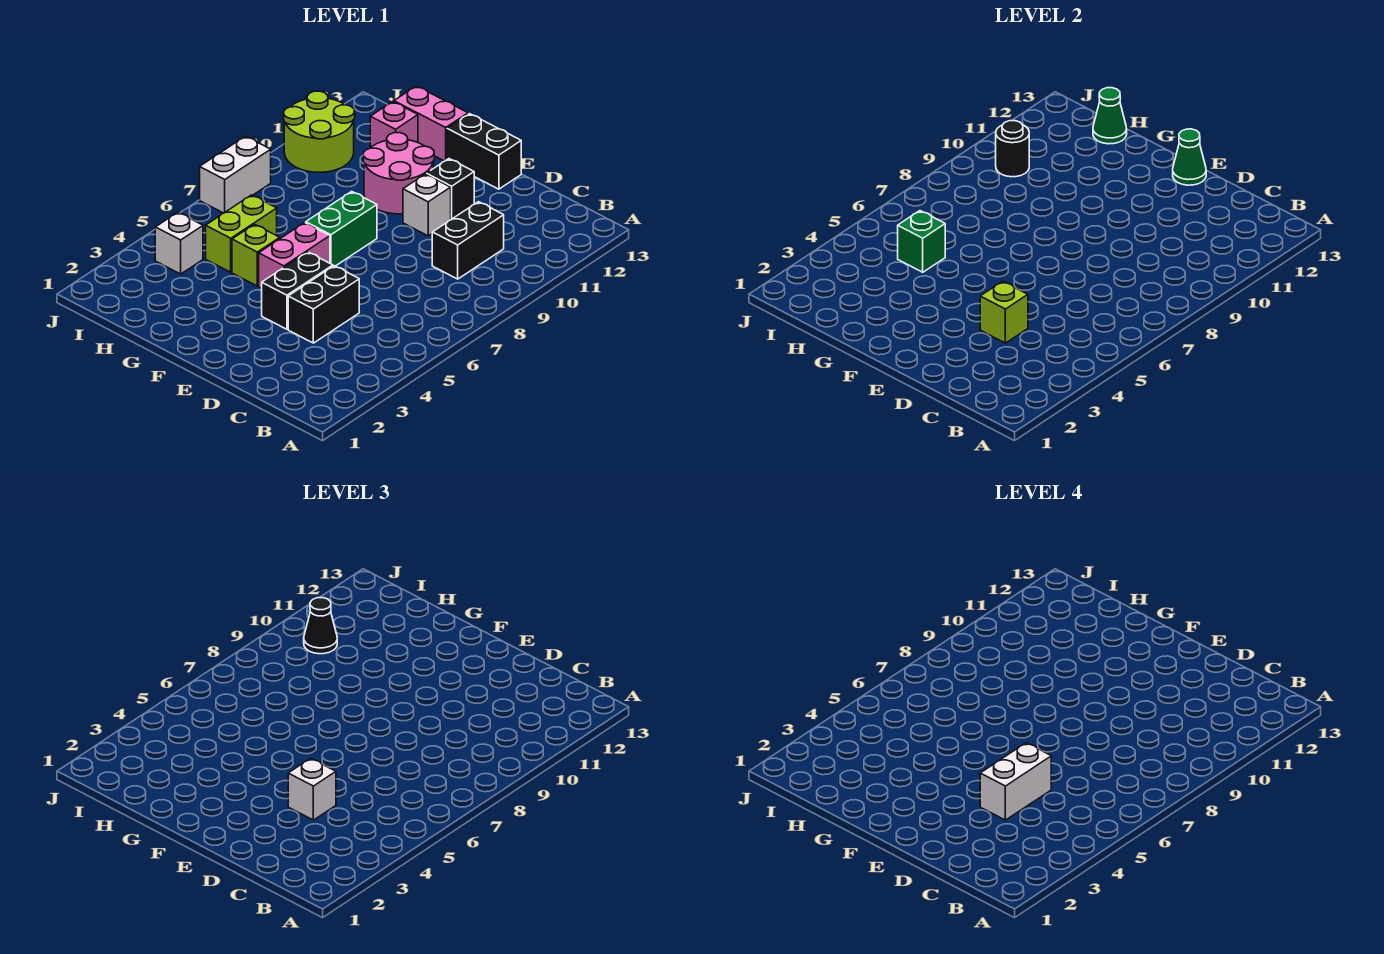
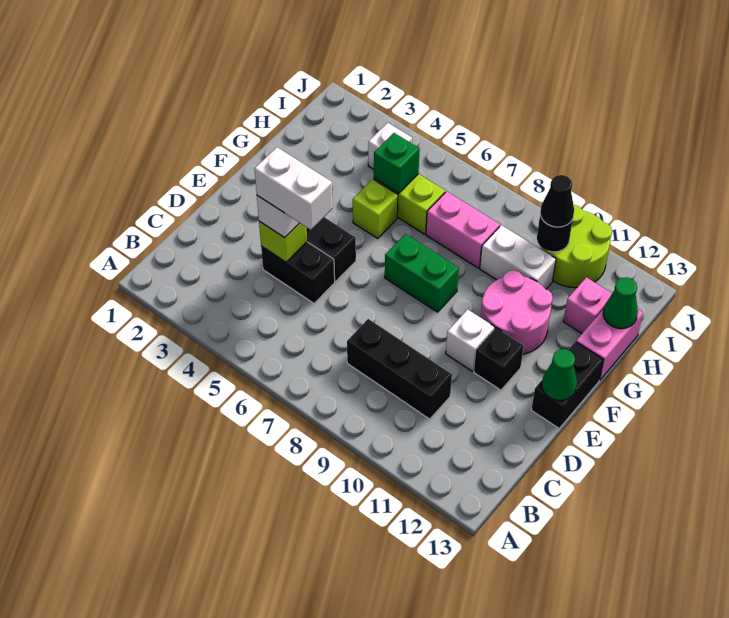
black brick C9:C10 level 1 -> black brick C8:C10 level 1
pink brick F5:F6 level 1 -> pink brick H7:H8 level 1
white brick J7:J8 level 1 -> white brick H9:H10 level 1

